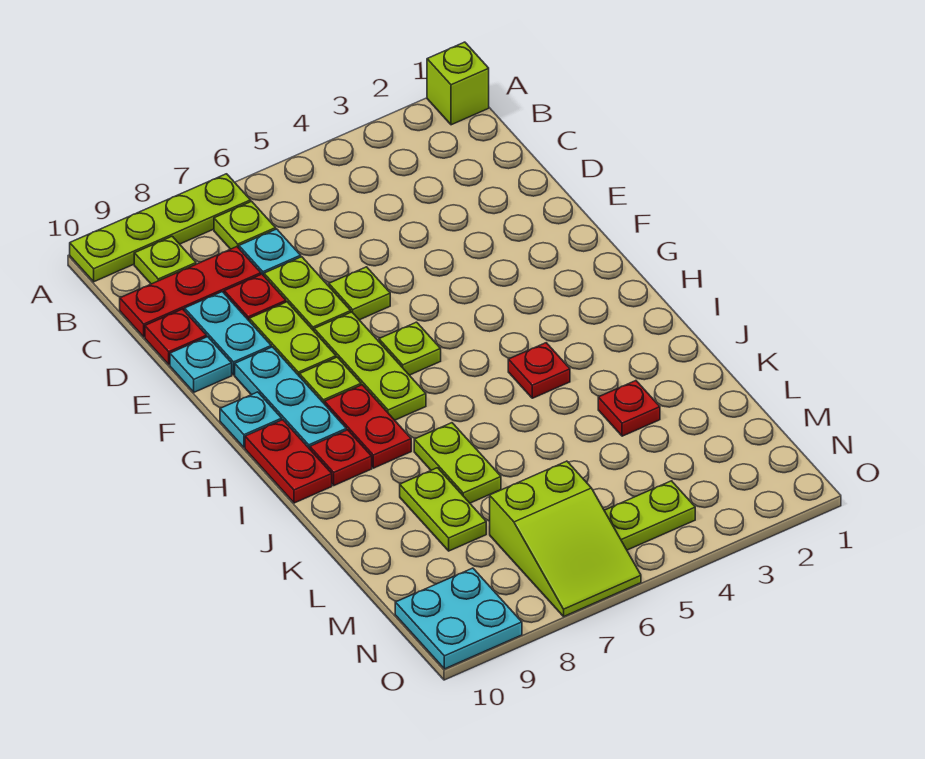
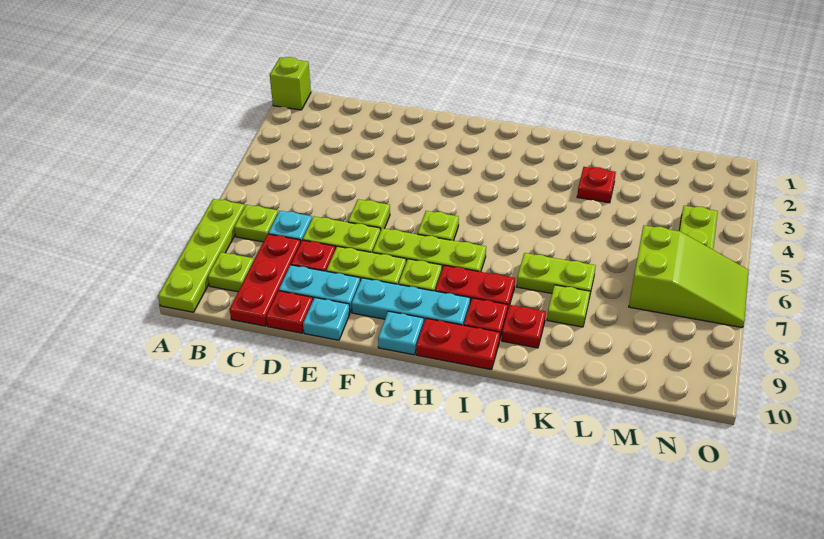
red plate I4 level 1 -> red plate J9 level 1
lime plate K8:L8 level 1 -> lime plate K8 level 1
cyan plate N9:O10 level 1 -> none

